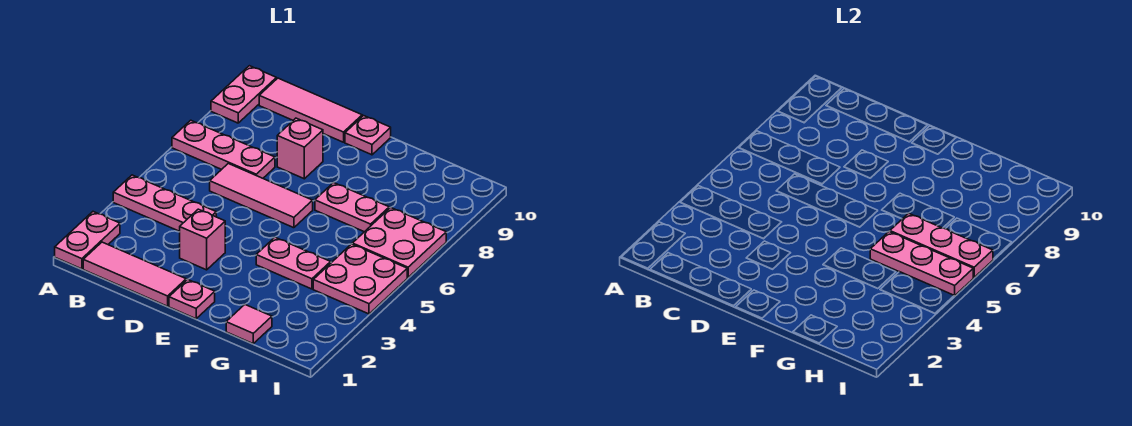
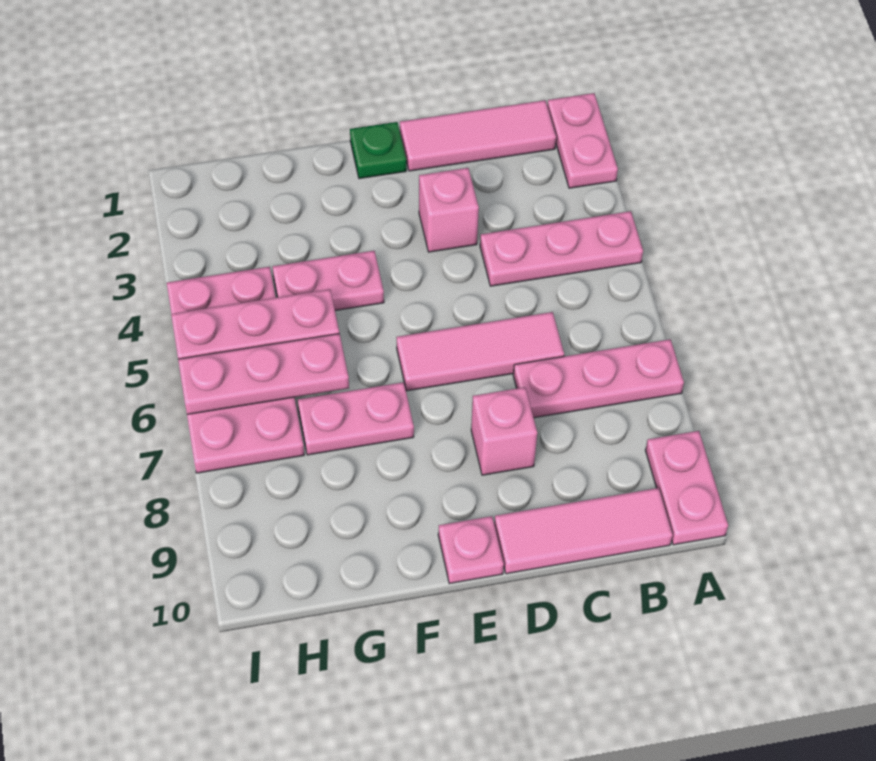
pink plate E1 level 1 -> green plate E1 level 1
pink tile G1 level 1 -> none

